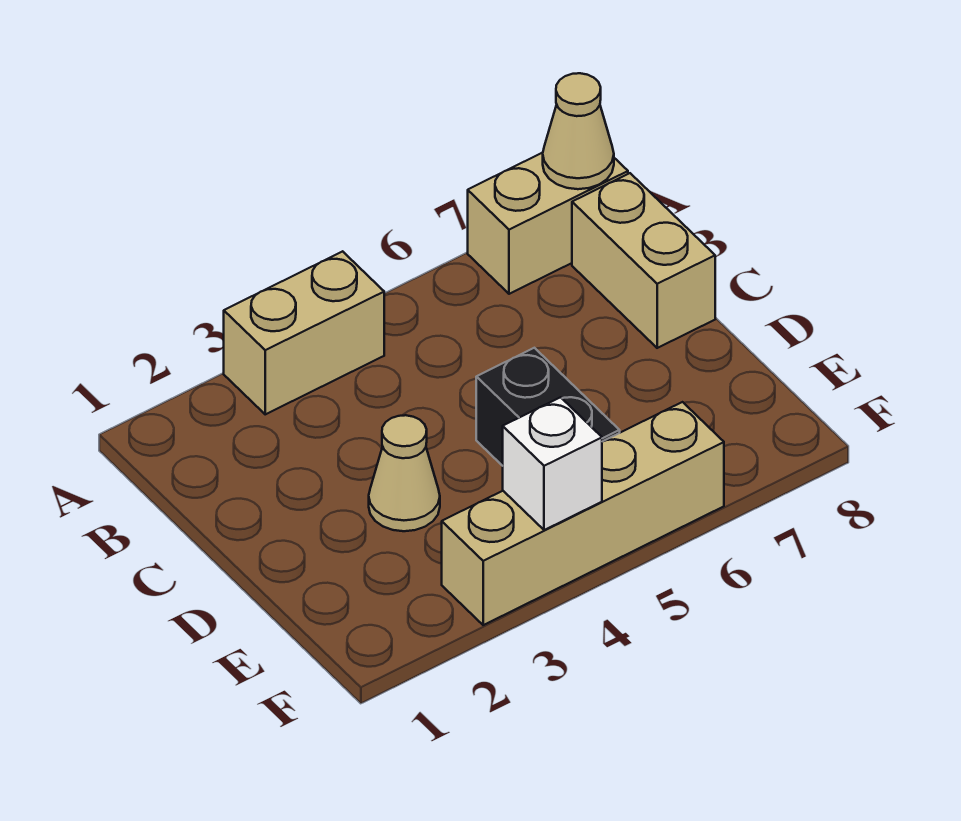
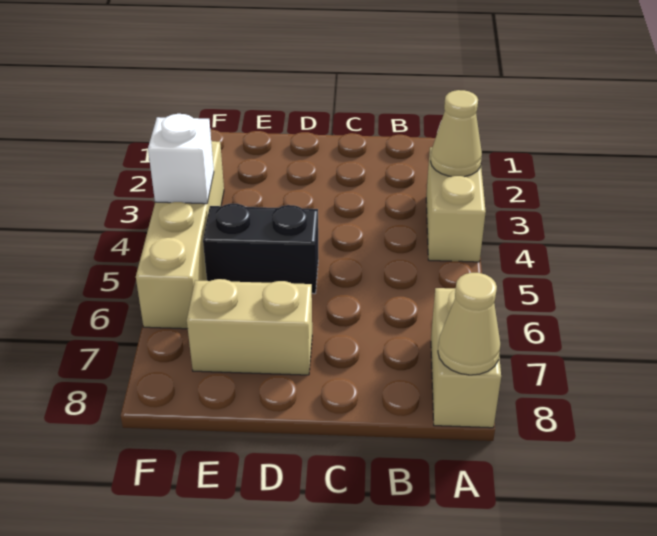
tan brick B8:C8 level 1 -> tan brick D7:E7 level 1
tan cone D3 level 1 -> tan cone A3 level 2

